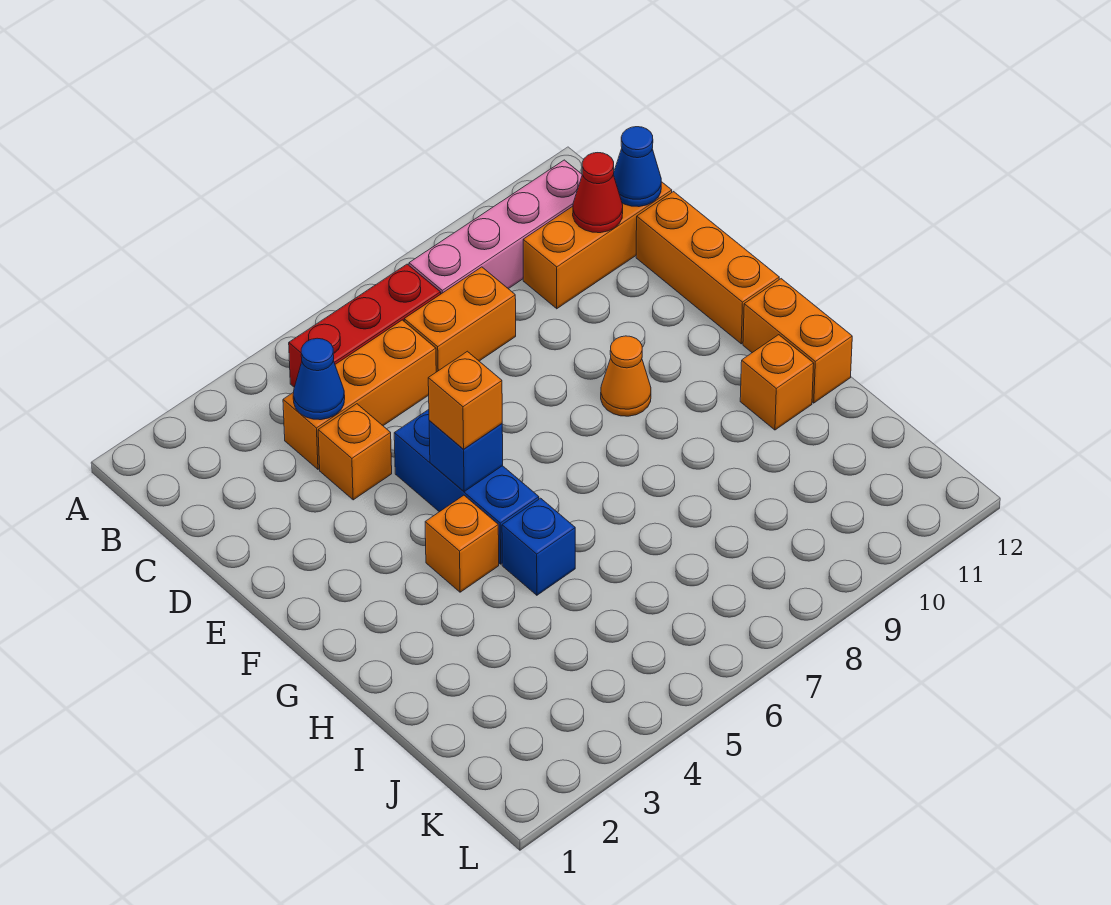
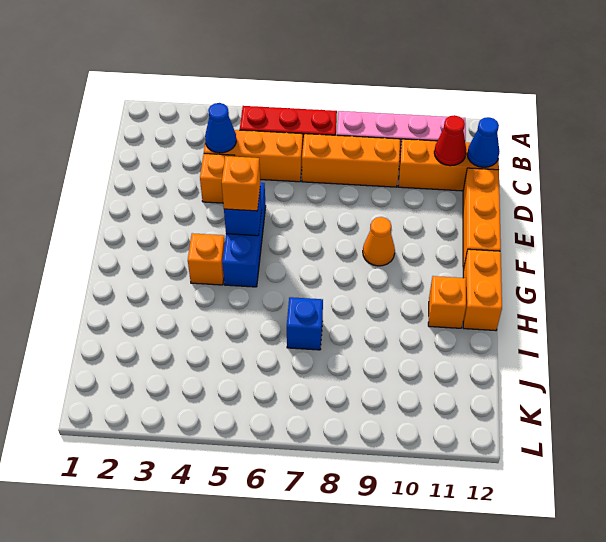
orange brick C7:C8 level 1 -> orange brick C7:C9 level 1
blue brick H5 level 1 -> blue brick I7 level 1

